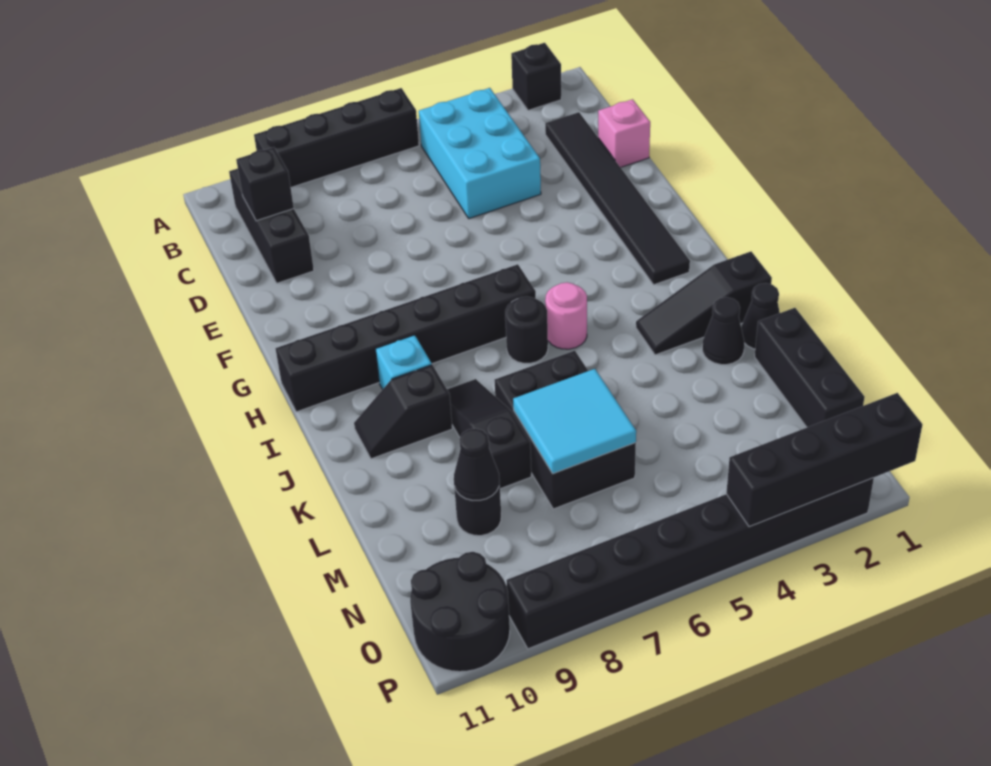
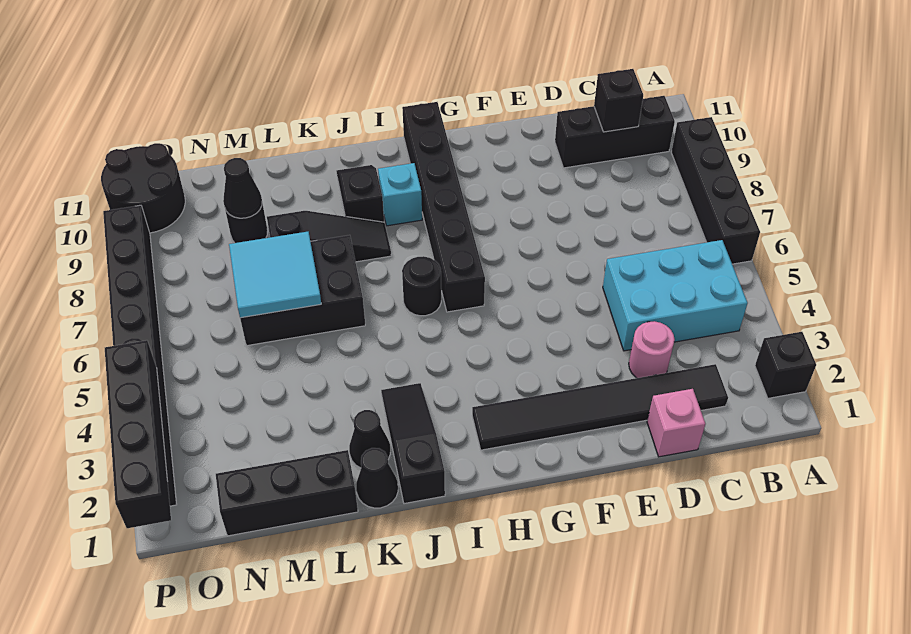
pink round brick I5 level 1 -> pink round brick D3 level 1

